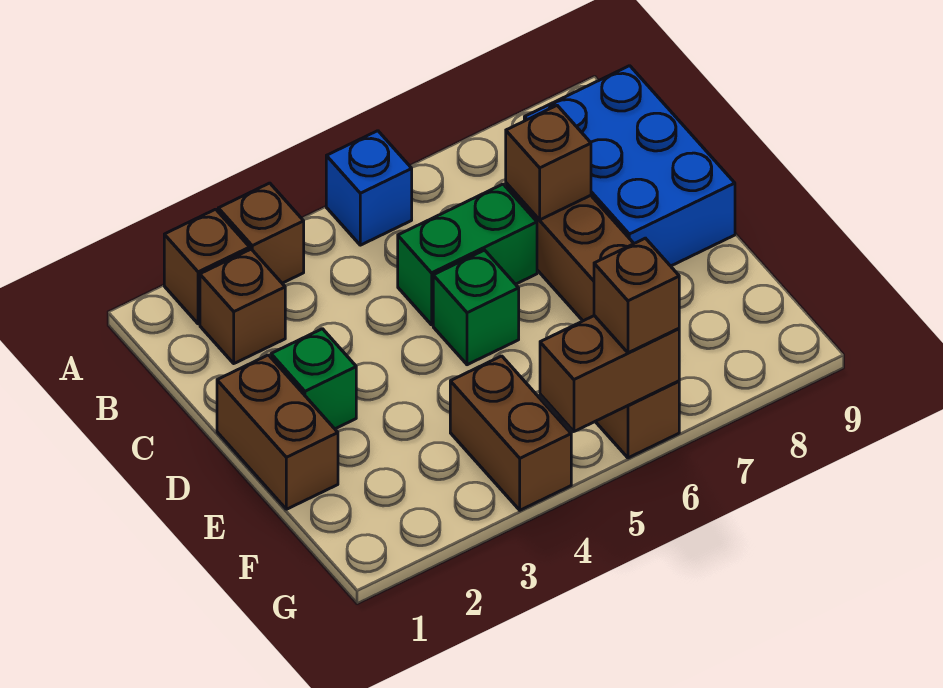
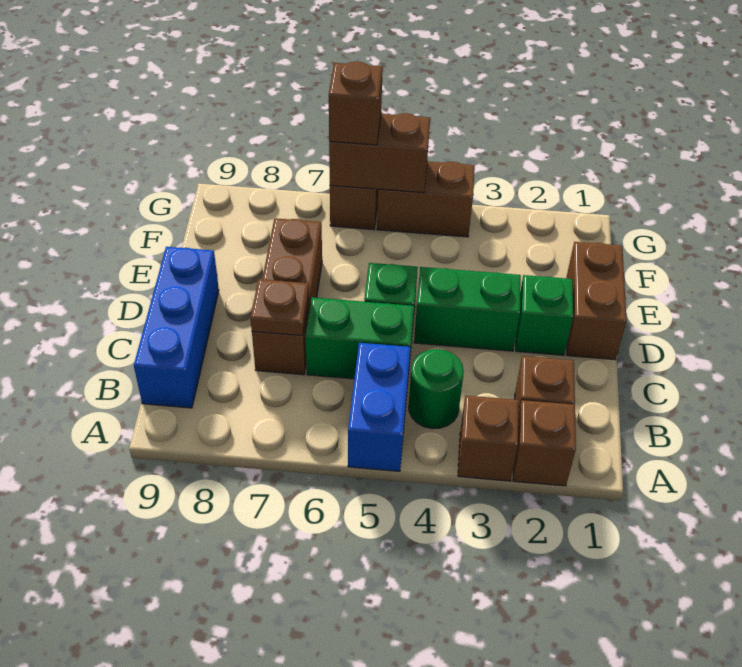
blue brick A5 level 1 -> blue brick A5:B5 level 1
none -> green round brick B4 level 1
blue brick B8:D9 level 1 -> blue brick B9:D9 level 1
brown brick C7 level 2 -> brown plate C7 level 2
none -> green brick D3:D4 level 1
brown brick F4:G4 level 1 -> brown brick G4:G5 level 1

